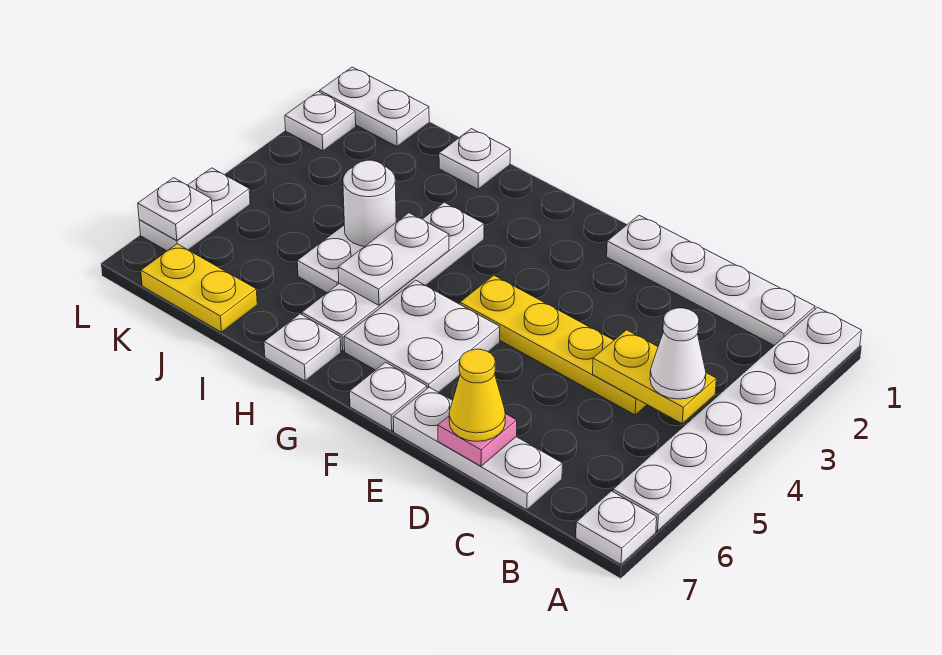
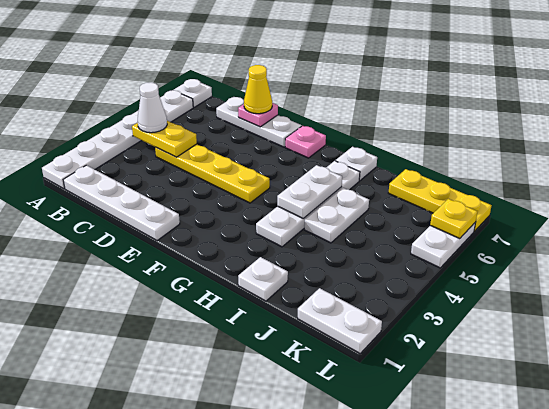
white plate F5:G6 level 1 -> none
white plate F7 level 1 -> pink plate F7 level 1
white round brick I4 level 2 -> none
yellow plate J7:K7 level 1 -> yellow plate J7:L7 level 1
white plate L2 level 1 -> none
white plate L6 level 2 -> yellow plate L6 level 2

